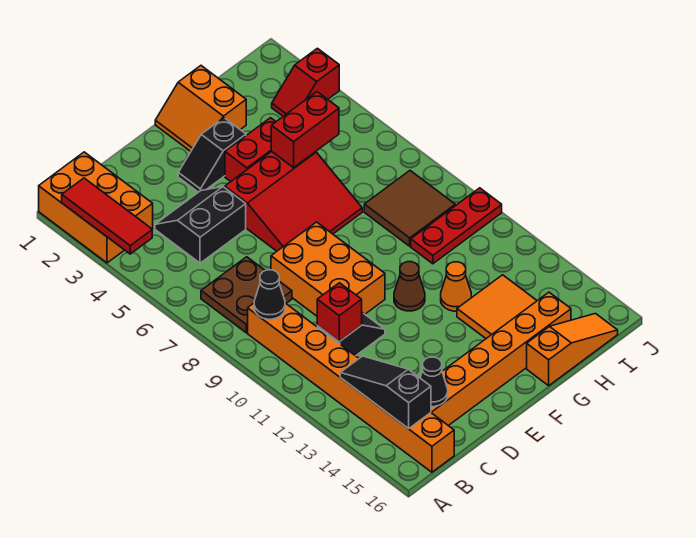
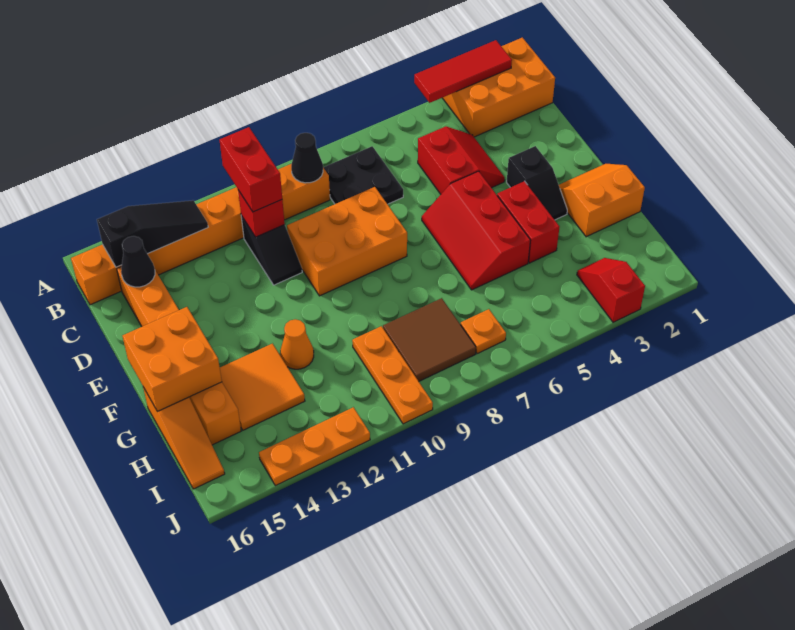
brown plate B7:C8 level 1 -> black plate B7:C8 level 1
black slope C4:D5 level 1 top 5 -> red slope C4:D5 level 1 top 5
black slope E3:F3 level 1 top F -> black slope E3:F3 level 1 top E
red slope E5:G7 level 1 top 5 -> red slope E5:G6 level 1 top 5
brown cone F11 level 1 -> none
none -> orange brick F15:G16 level 2
red brick G5:H5 level 2 -> red brick B11:C11 level 3
red plate H10:J10 level 1 -> orange plate H10:J10 level 1
none -> orange plate I7 level 1
none -> orange plate J12:J14 level 1

